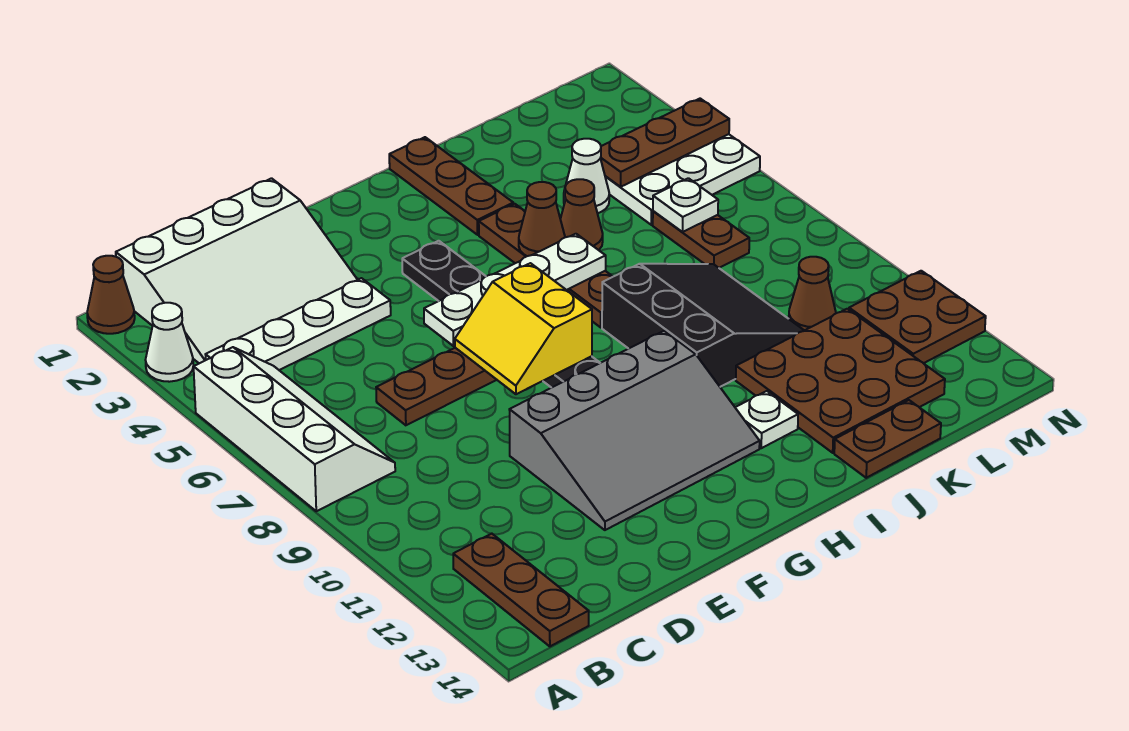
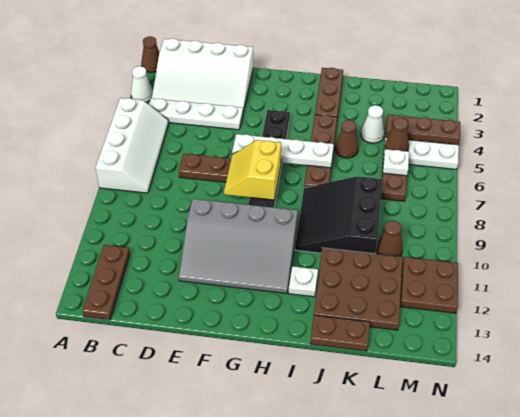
brown cone I5 level 2 -> brown cone L5 level 2
black slope I8:K10 level 1 top I -> black slope I8:K10 level 1 top K

